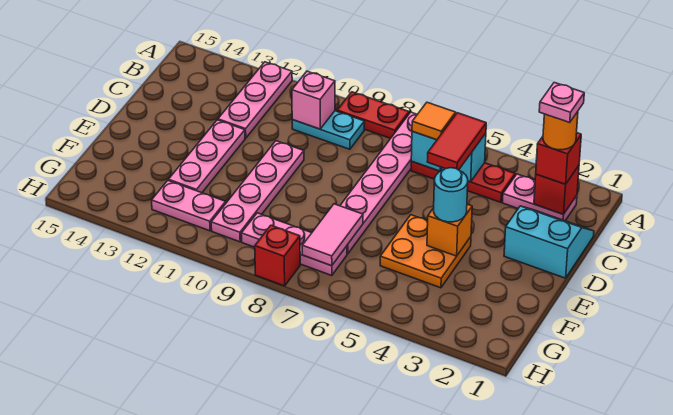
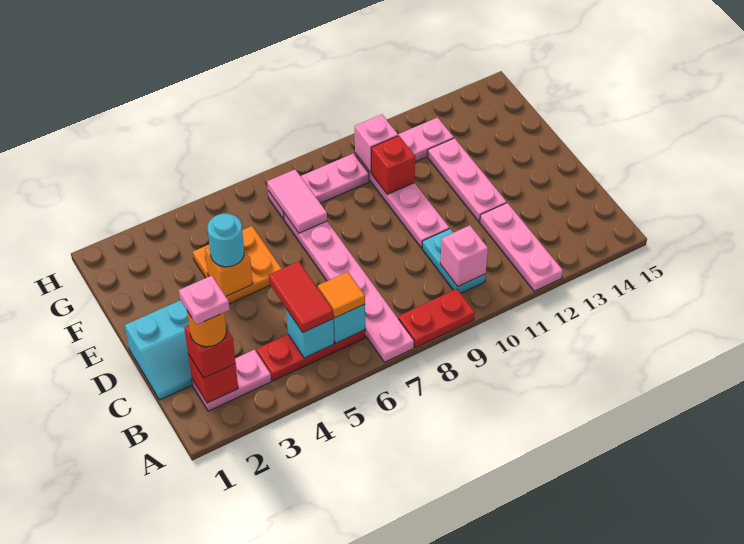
cyan plate B9:B10 level 1 -> cyan plate B10:C10 level 1
none -> pink brick G10 level 2
red brick H8 level 1 -> red brick F10 level 2

